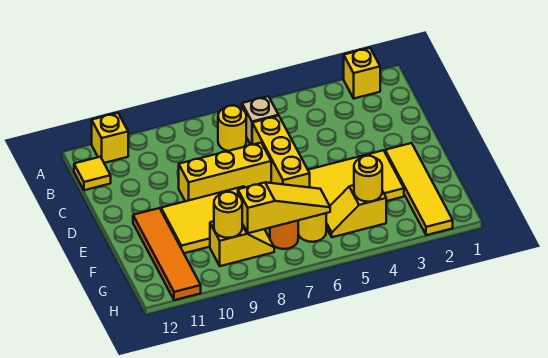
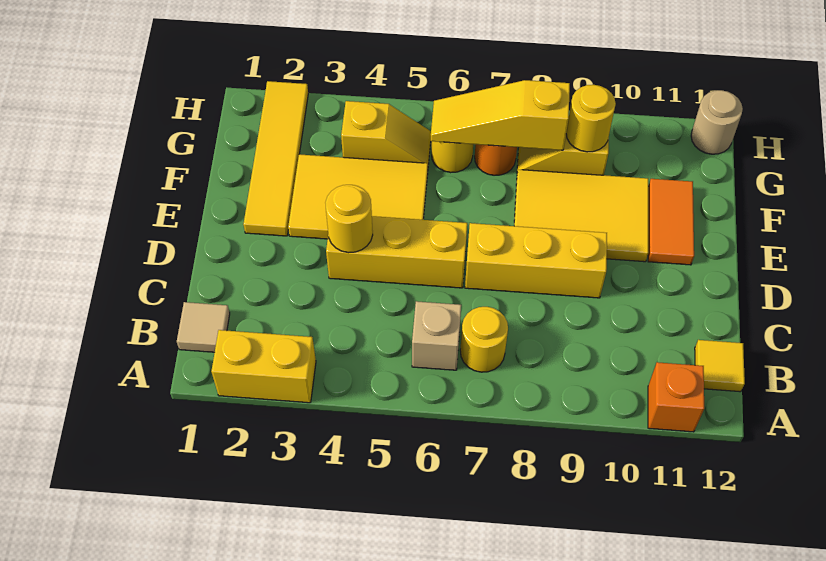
yellow brick A2 level 1 -> yellow brick A2:A3 level 1
yellow brick A11 level 1 -> orange brick A11 level 1
none -> tan tile B1 level 1
yellow brick C6:E6 level 1 -> yellow brick D4:D6 level 1
orange tile E11:H11 level 1 -> orange tile E11:F11 level 1
yellow round brick G4 level 2 -> yellow round brick D4 level 2
none -> tan round brick H12 level 1

